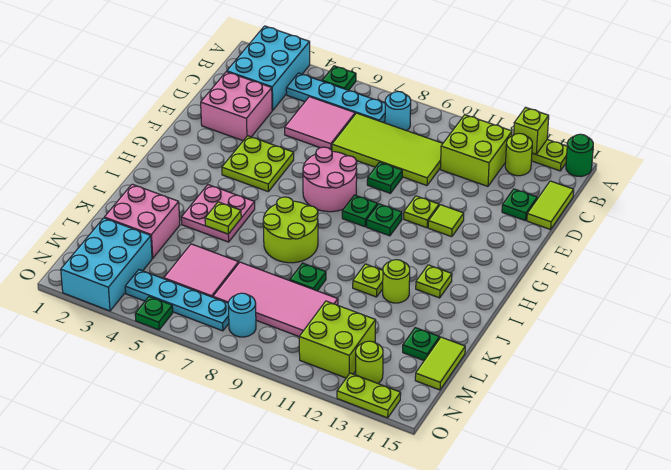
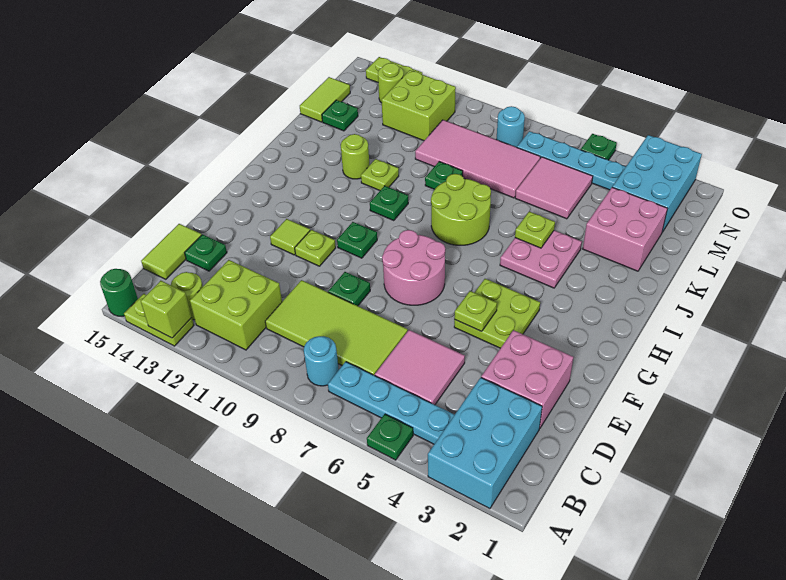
green plate G9 level 1 -> green plate I10 level 1
lime plate I13 level 1 -> lime plate F5 level 2

